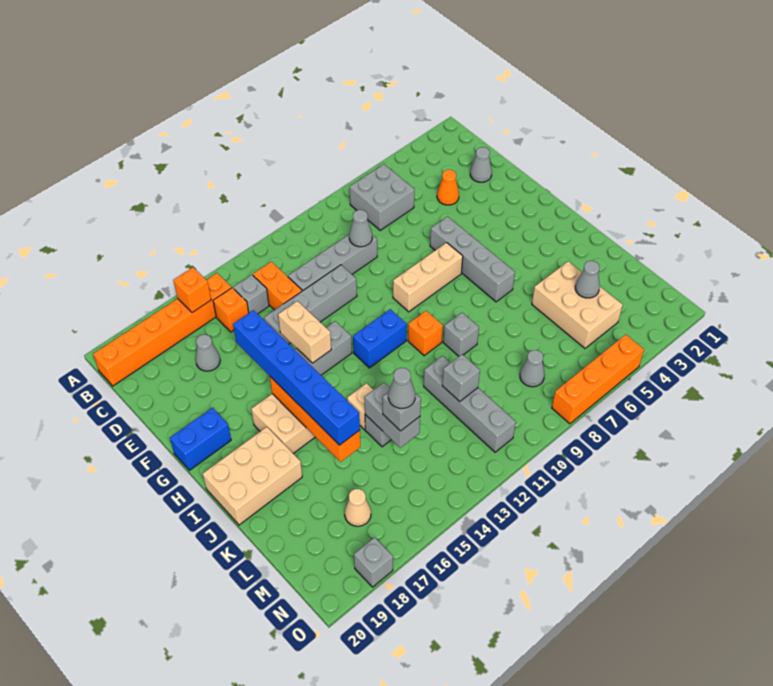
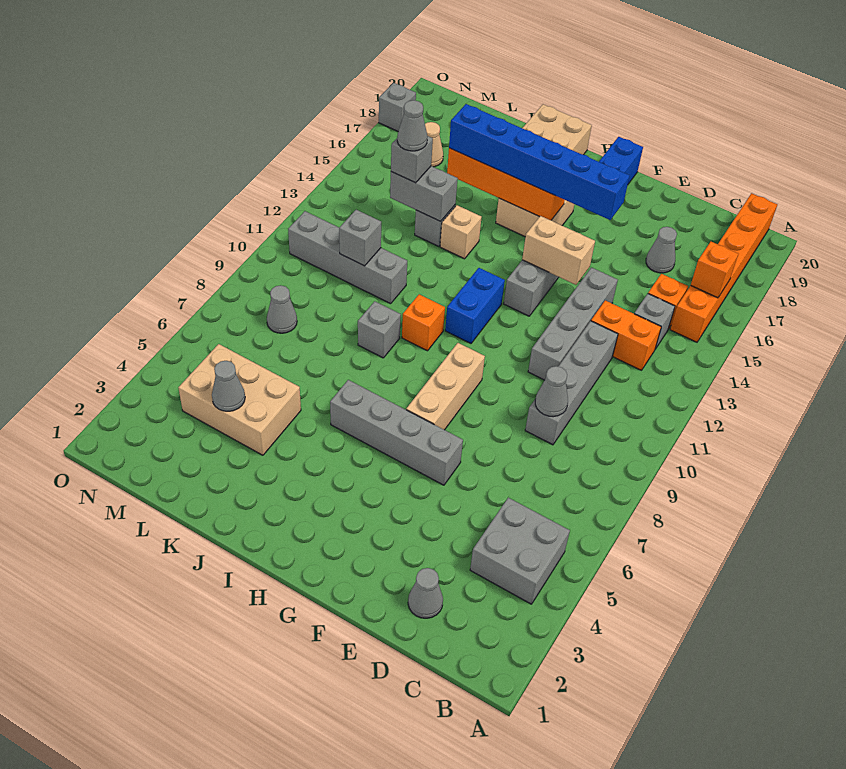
grey brick B6:C7 level 1 -> grey brick B4:C5 level 1
orange cone D4 level 1 -> none
orange brick O5:O8 level 1 -> none

